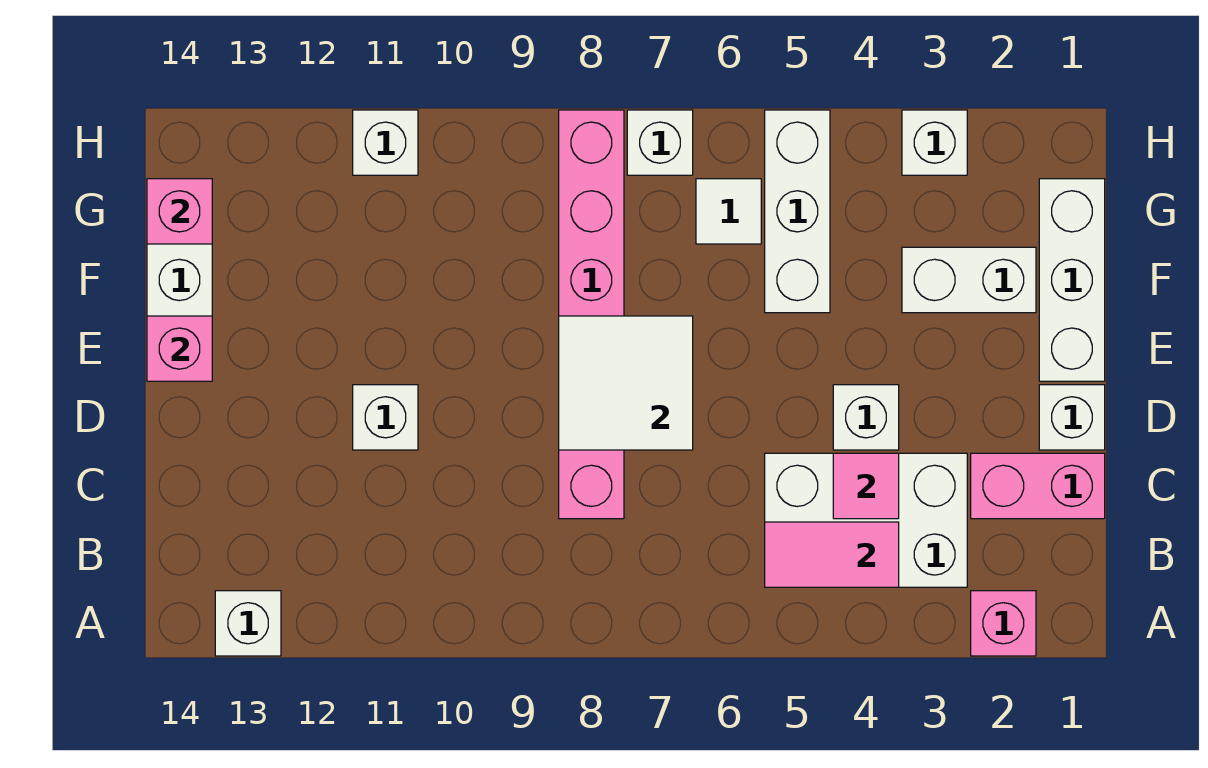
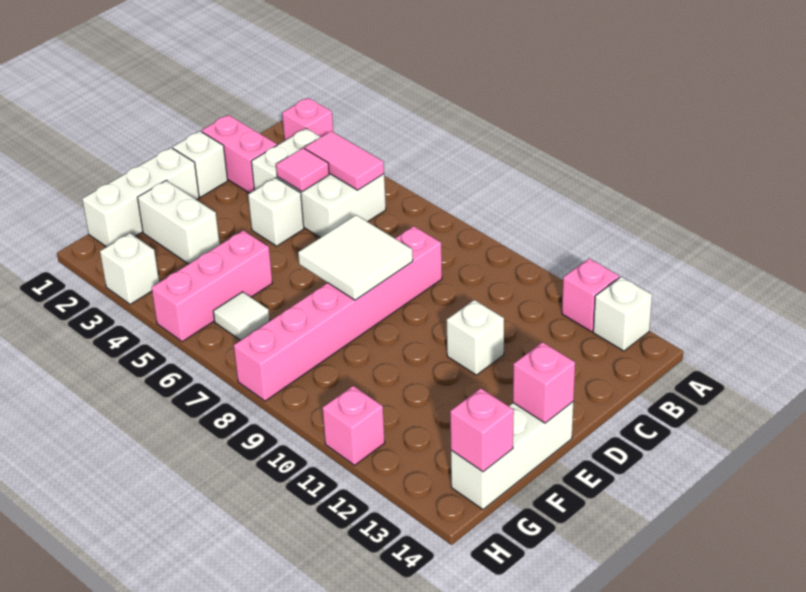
none -> pink brick A12 level 1
white brick F5:H5 level 1 -> pink brick F5:H5 level 1
white brick H7 level 1 -> none
white brick H11 level 1 -> pink brick H11 level 1

